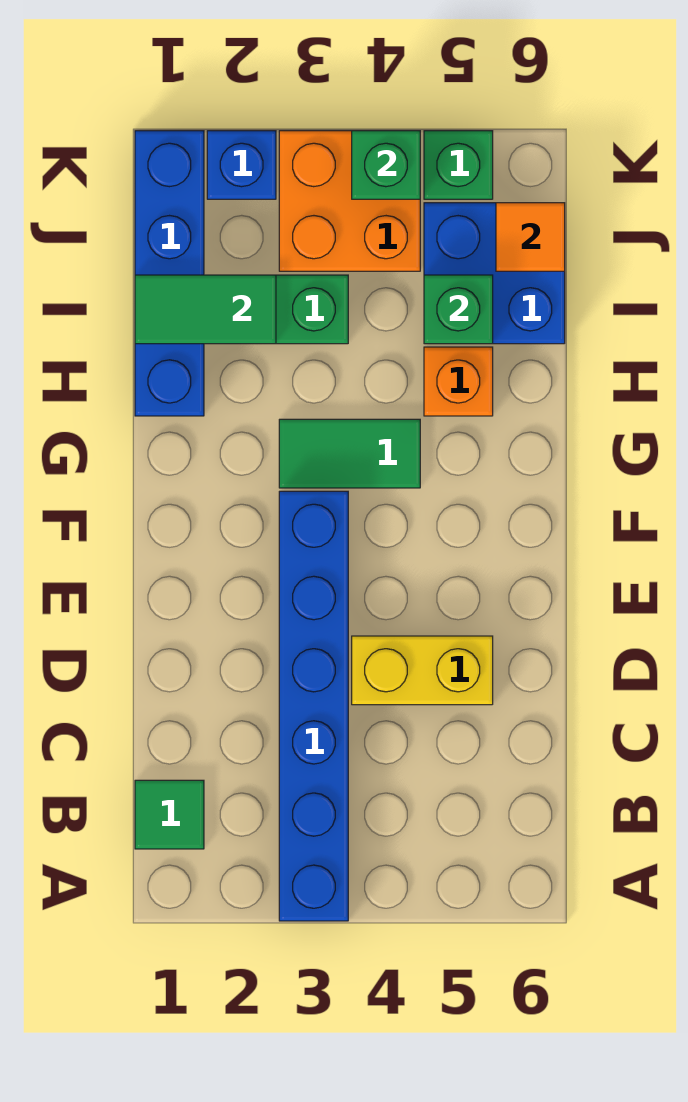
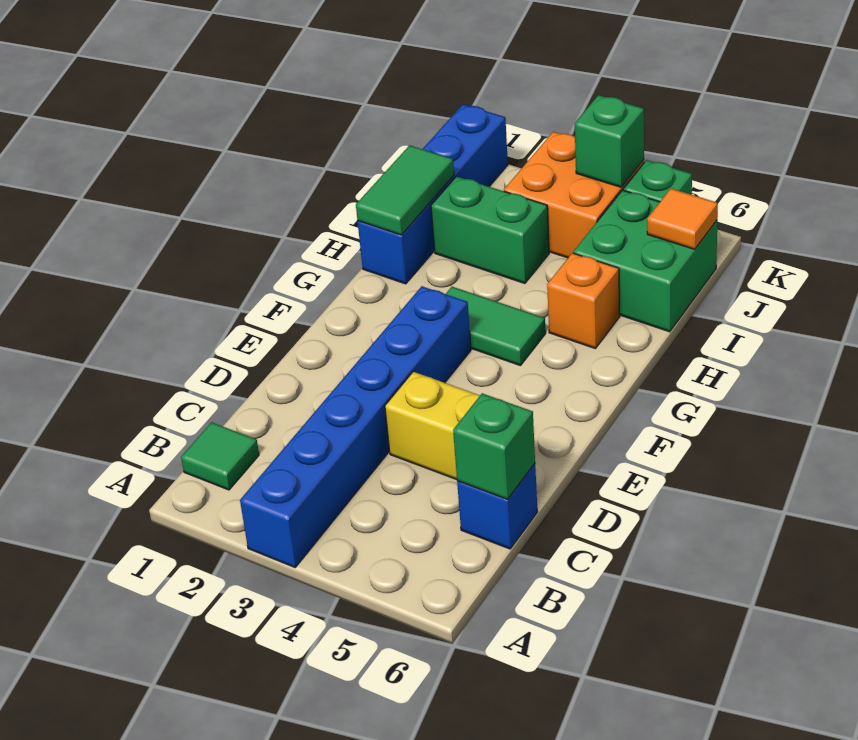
green tile I1:I2 level 2 -> green tile H1:I1 level 2
blue brick I5:J6 level 1 -> green brick I5:J6 level 1
green brick I5 level 2 -> green brick C6 level 2
blue brick K2 level 1 -> blue brick C6 level 1

